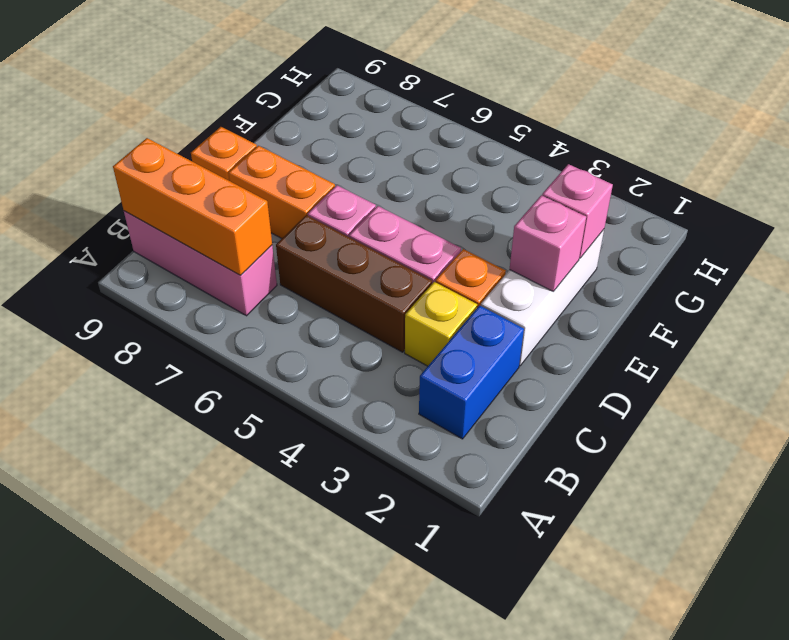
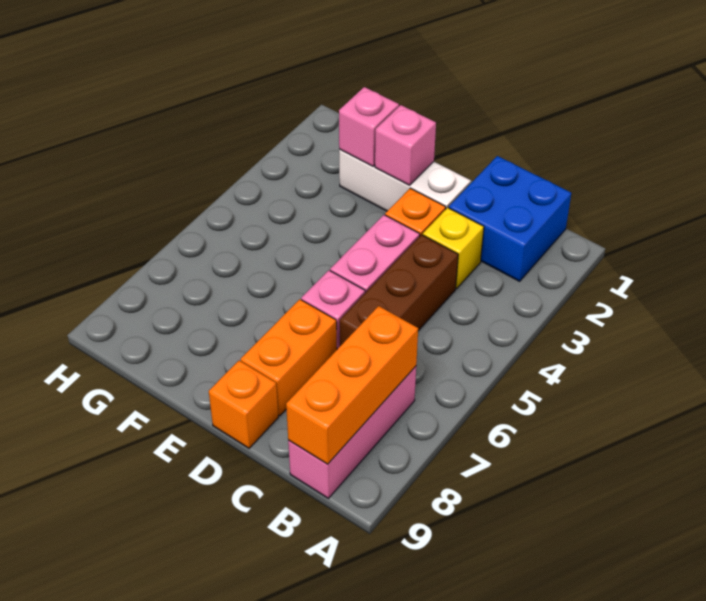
blue brick B2:C2 level 1 -> blue brick B1:C2 level 1

